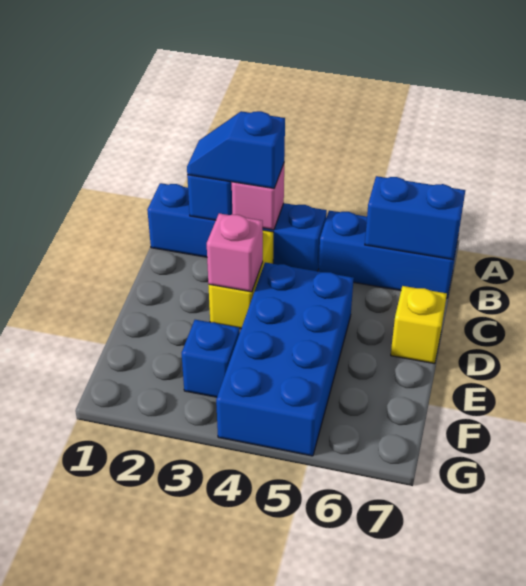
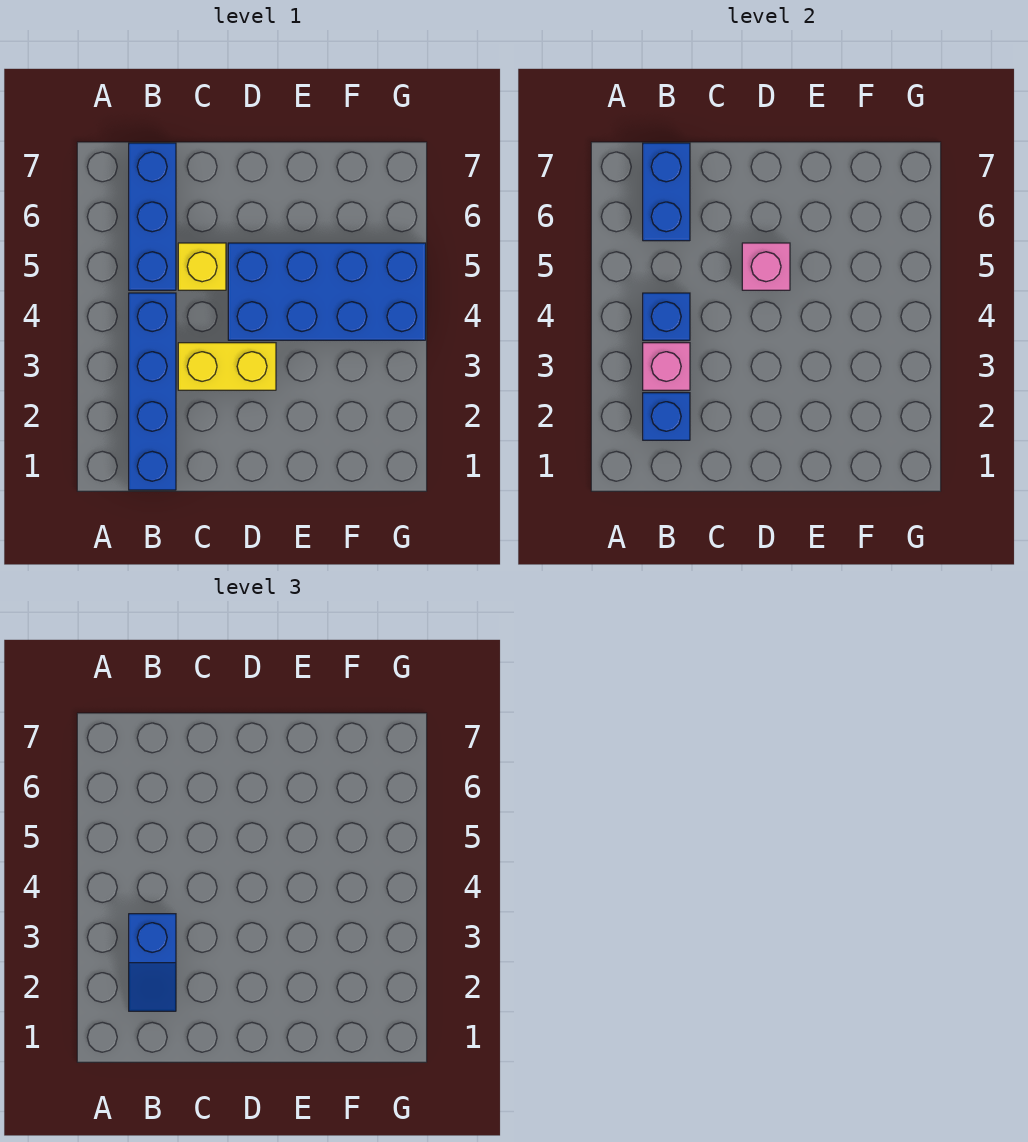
pink brick D3 level 2 -> pink brick D5 level 2
yellow brick D7 level 1 -> yellow brick C5 level 1
blue brick F3 level 1 -> blue brick B4 level 2

